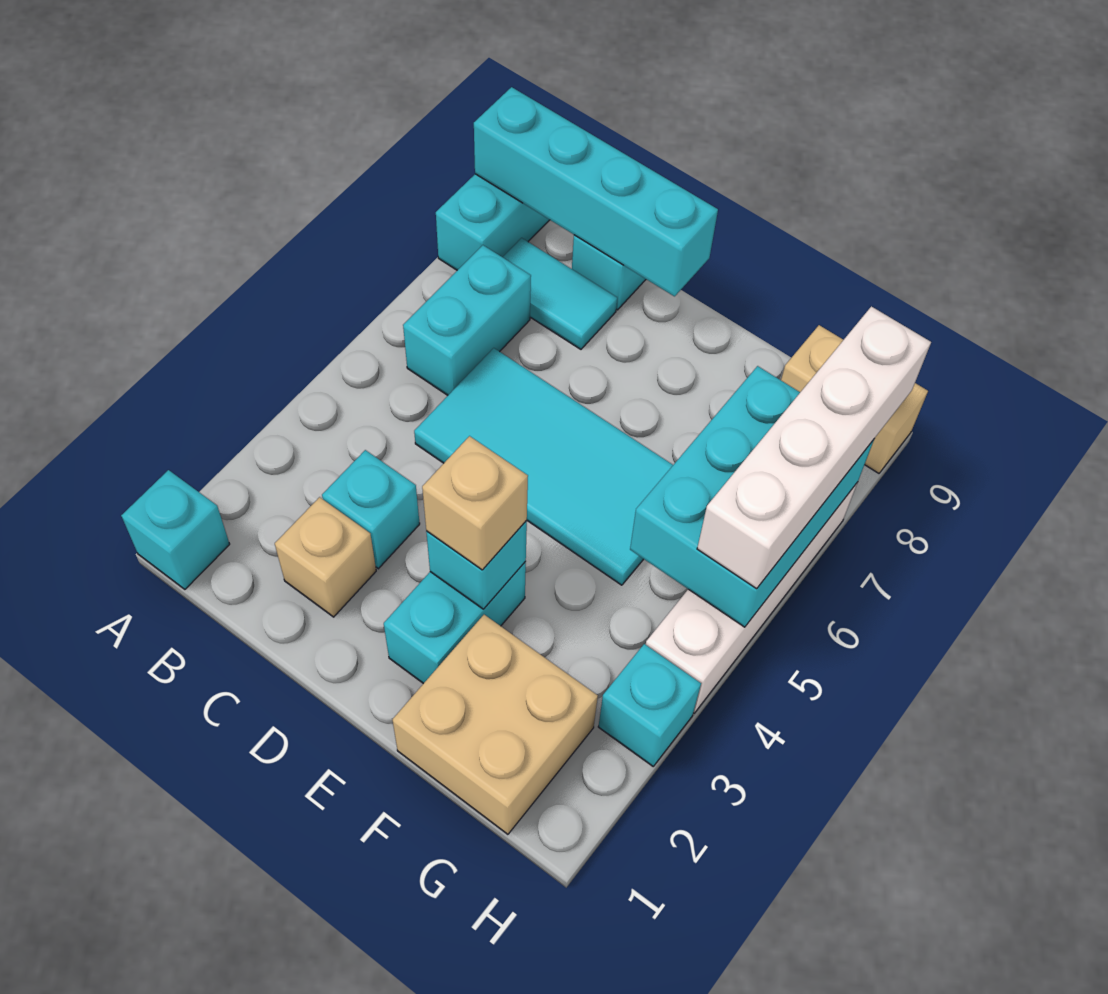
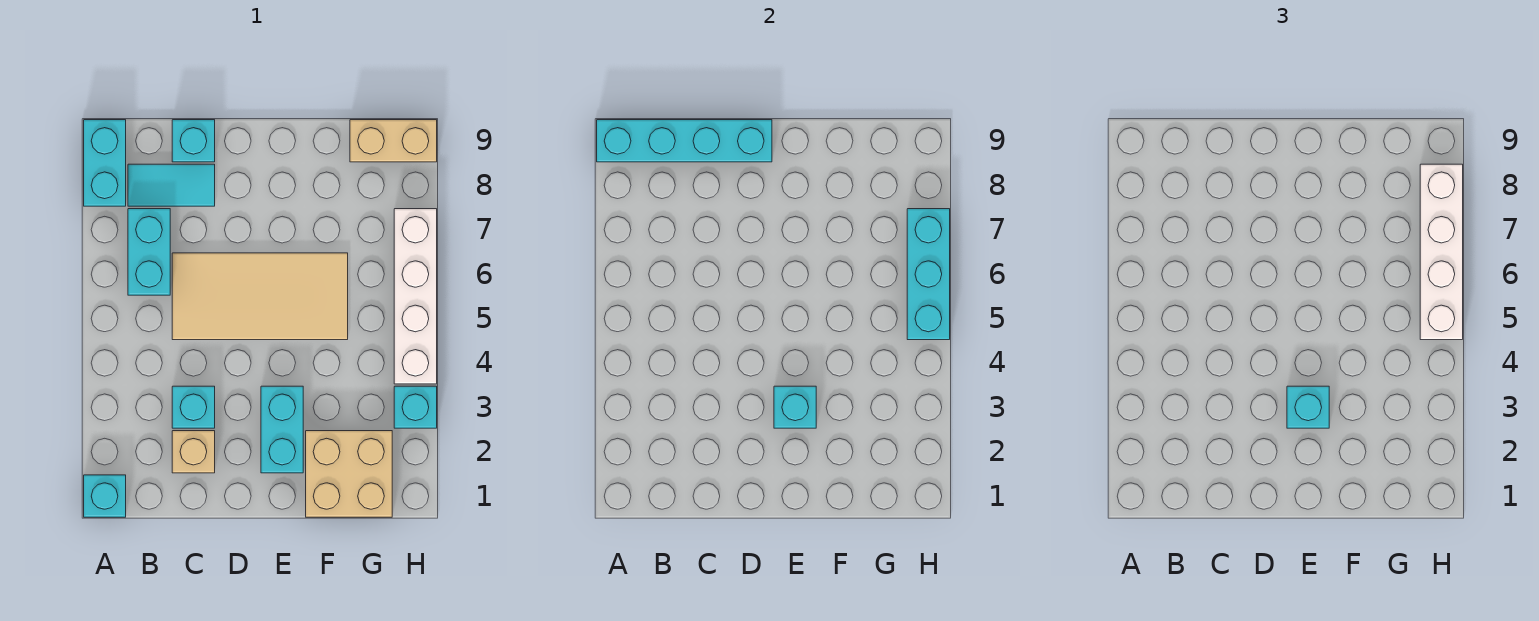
cyan tile C5:F6 level 1 -> tan tile C5:F6 level 1
tan brick E3 level 3 -> cyan brick E3 level 3
cyan brick G5:H7 level 2 -> cyan brick H5:H7 level 2

